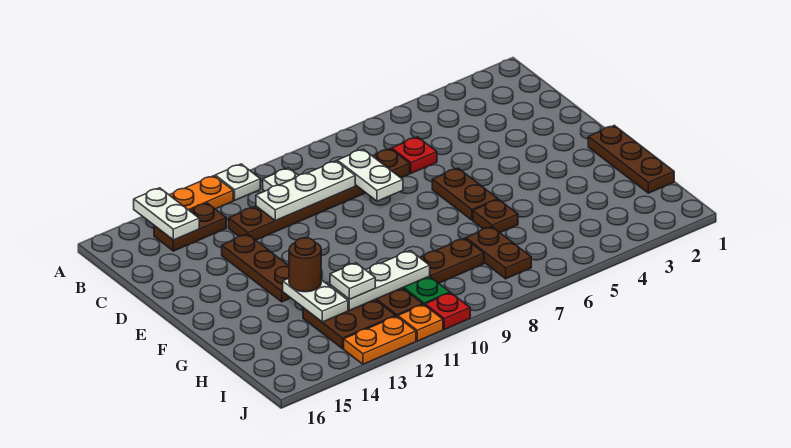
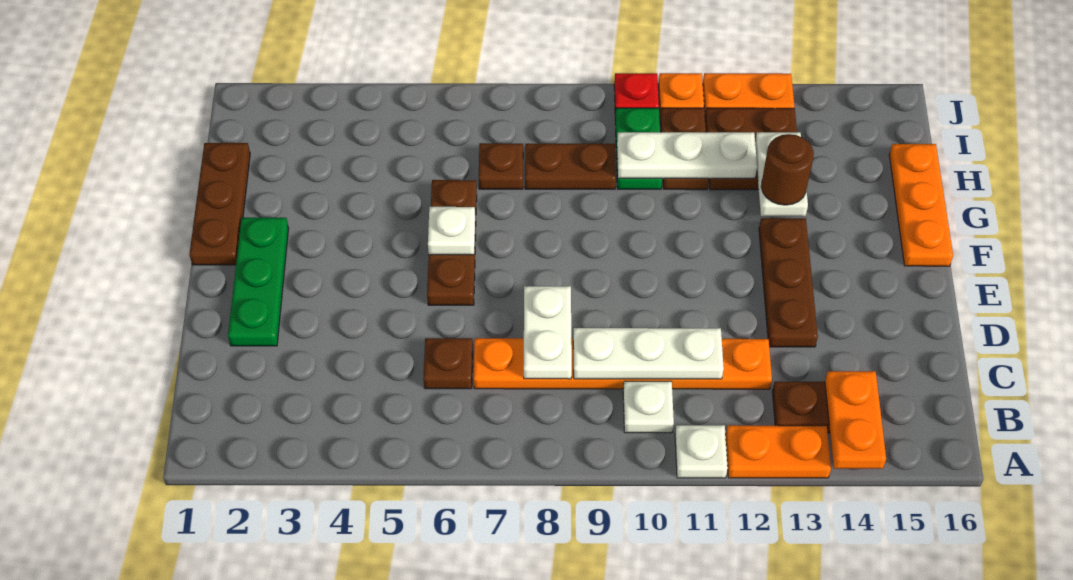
white plate A14:B14 level 2 -> orange plate A14:B14 level 2
red plate C6 level 1 -> brown plate C6 level 1
brown plate C7:C12 level 1 -> orange plate C7:C12 level 1
none -> green plate D2:F2 level 1
none -> orange plate F16:H16 level 1
brown plate H7:I7 level 1 -> brown plate H7 level 1
white plate H12 level 3 -> white plate F6 level 2

